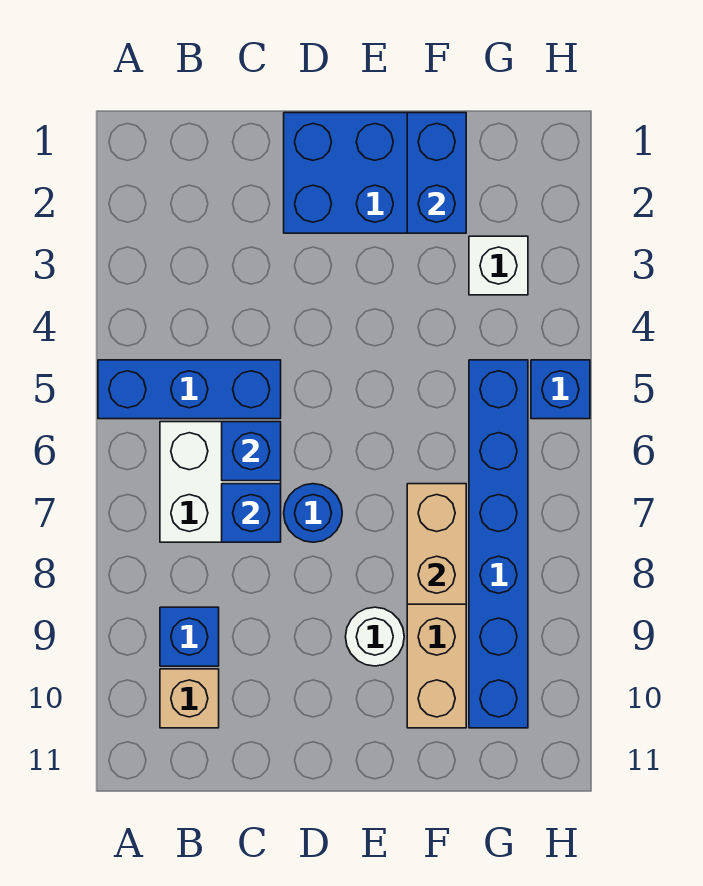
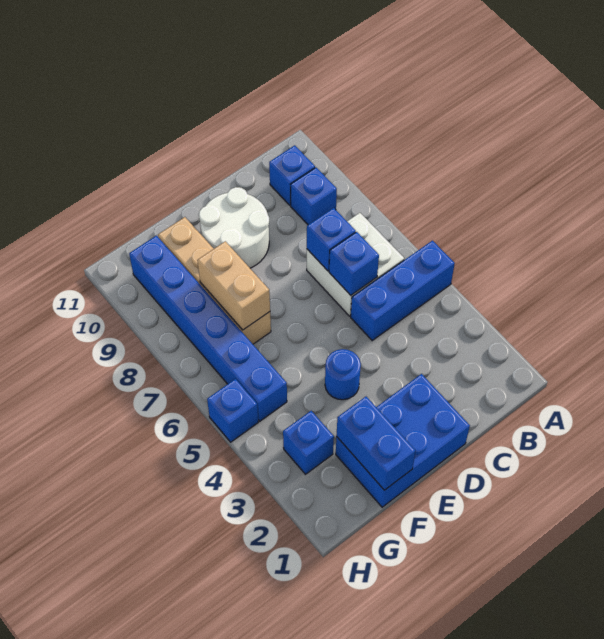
tan brick B10 level 1 -> blue brick B10 level 1
blue round brick D7 level 1 -> blue round brick E4 level 1
white round brick E9 level 1 -> white round brick D9:E10 level 1
white brick G3 level 1 -> blue brick G3 level 1

